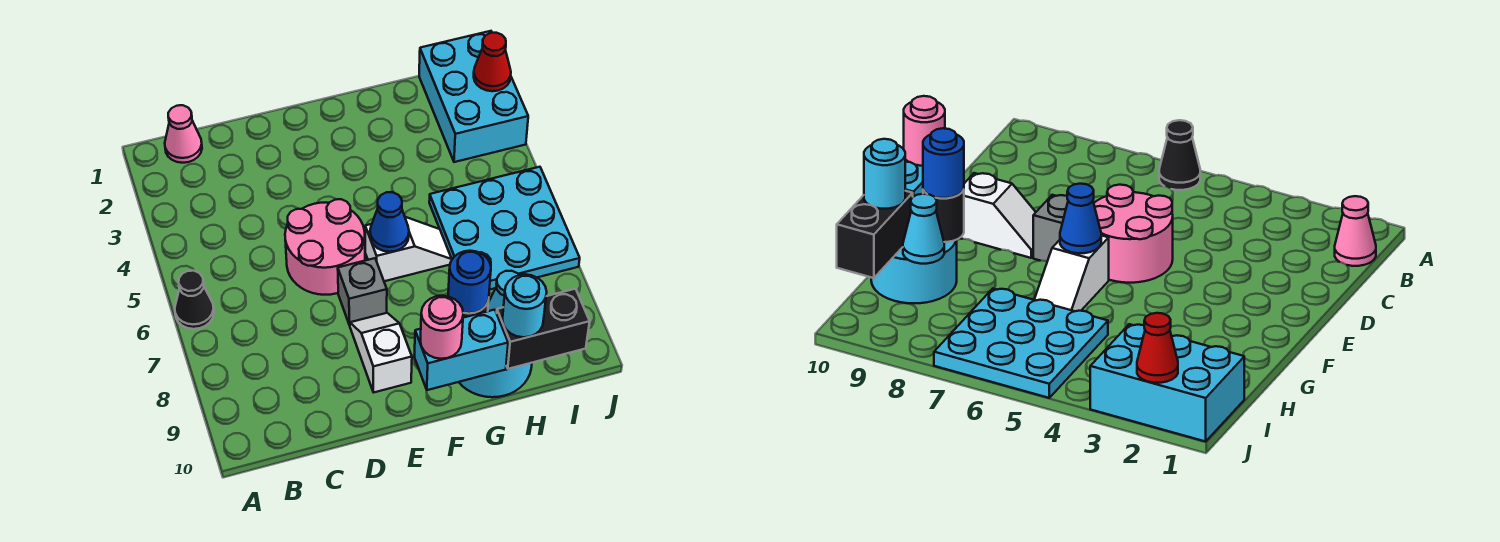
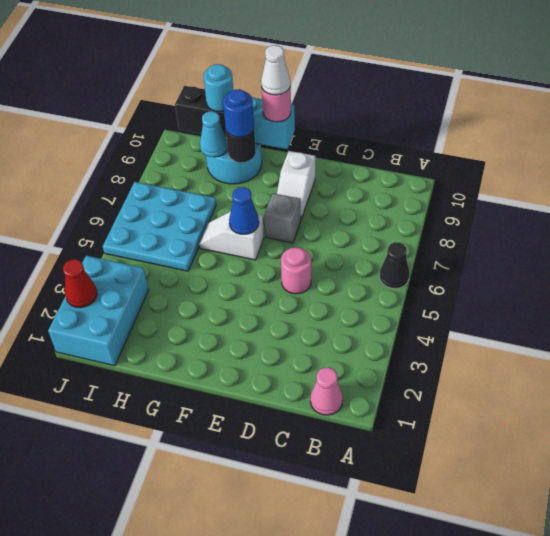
pink round brick D5:E6 level 1 -> pink round brick D5 level 1
none -> white cone F10 level 4

